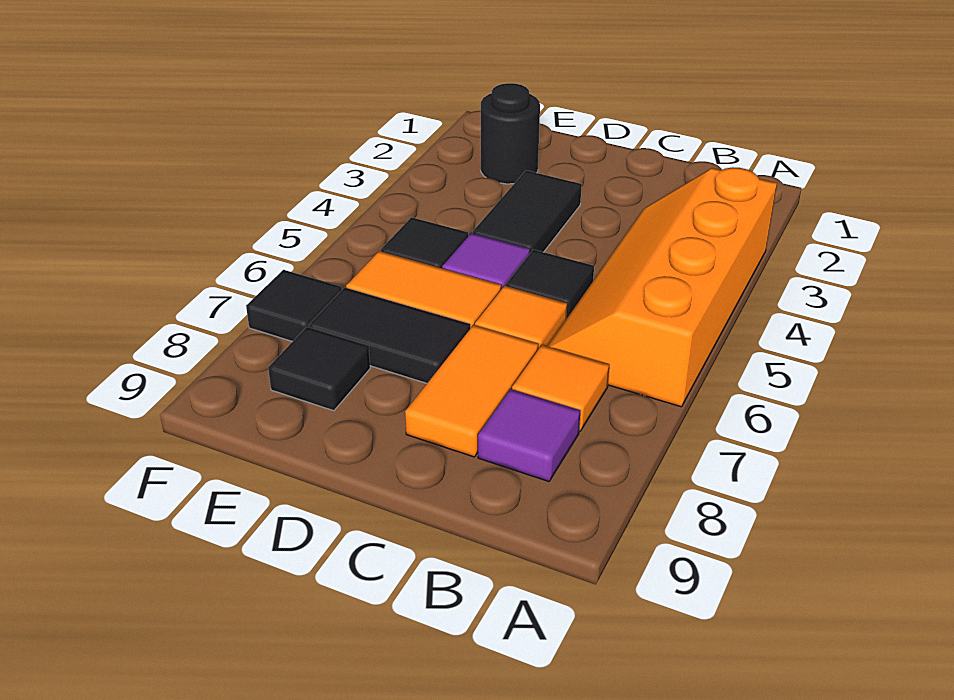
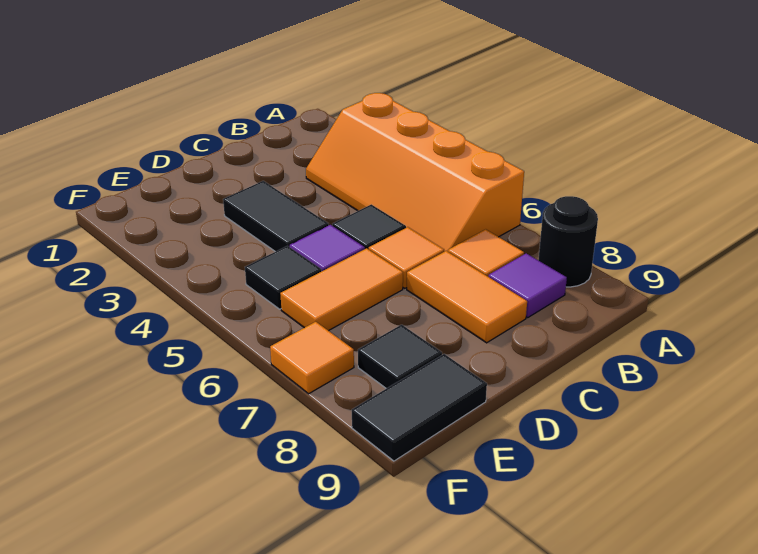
black tile D7:E7 level 1 -> black tile E9:F9 level 1
black round brick E2 level 1 -> black round brick A8 level 1
black tile F7 level 1 -> orange tile F7 level 1

